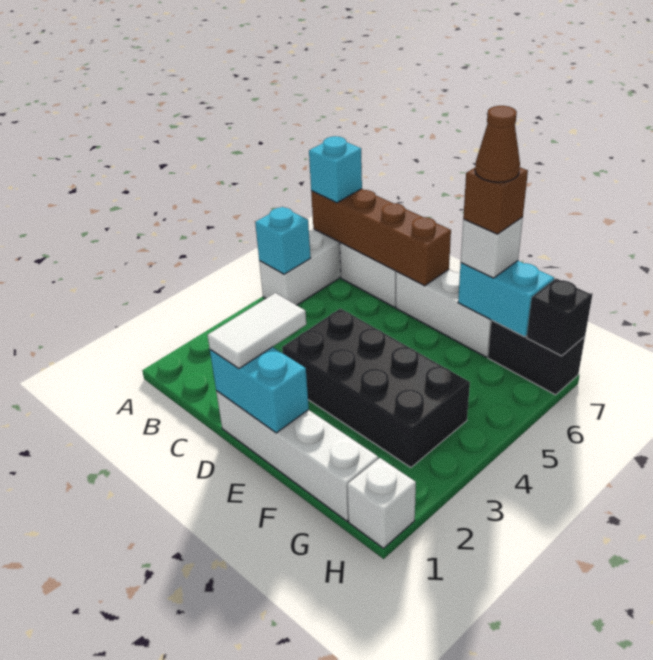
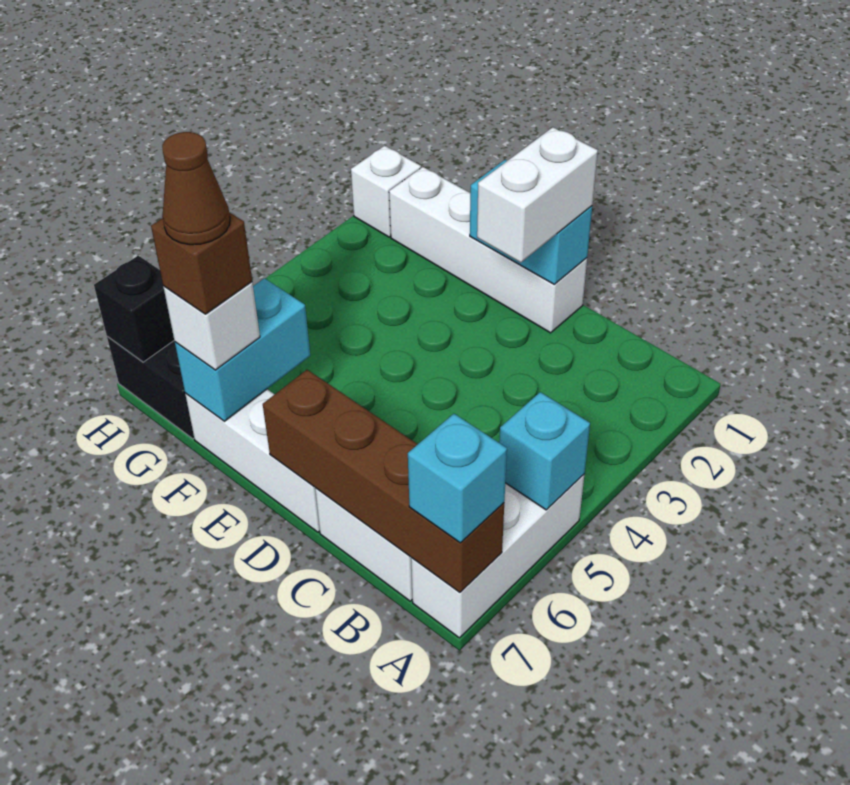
white tile D1:D2 level 3 -> white brick D1:D2 level 3
black brick D3:G4 level 1 -> none
cyan brick F7:G7 level 2 -> cyan brick F6:F7 level 2

